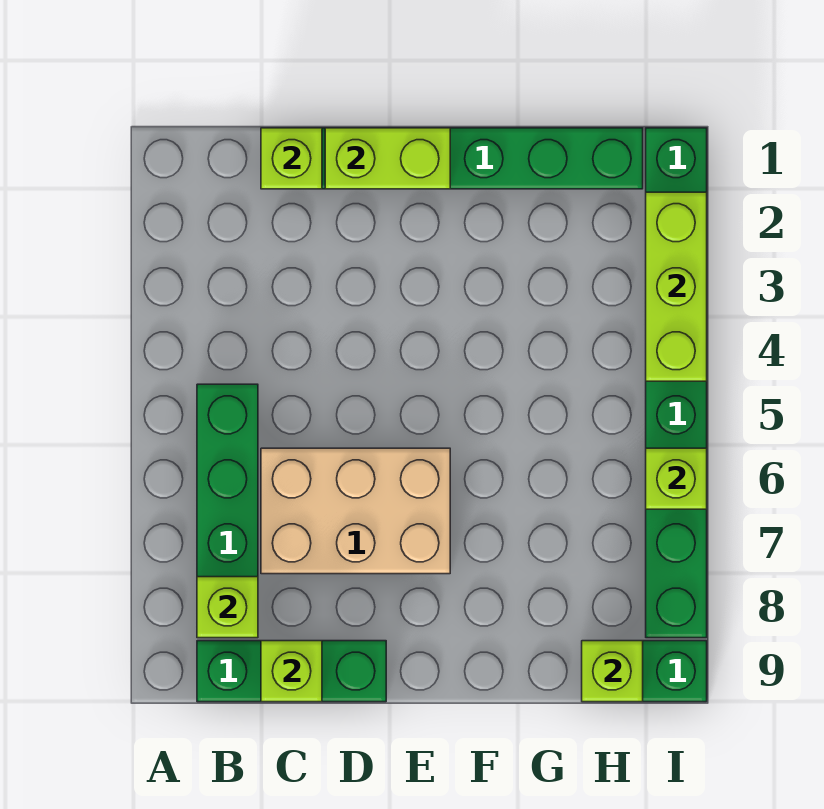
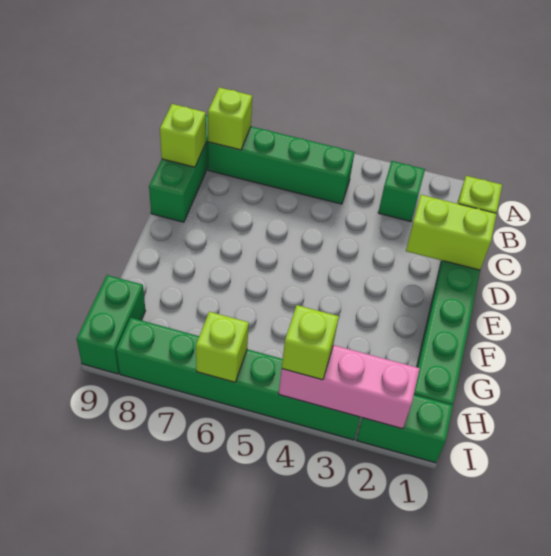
none -> green brick B3 level 1
tan brick C6:E7 level 1 -> none
lime brick D1:E1 level 2 -> lime brick D1:D2 level 2
lime brick H9 level 2 -> lime brick I4 level 3
lime brick I2:I4 level 2 -> pink brick I2:I4 level 2

